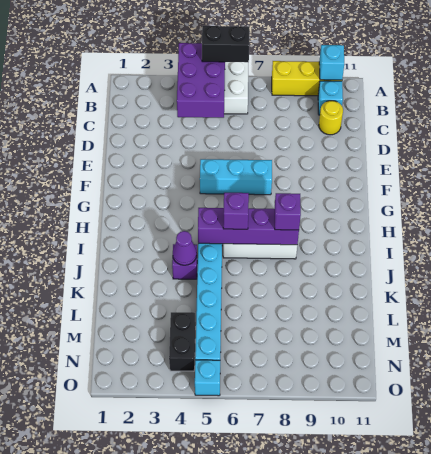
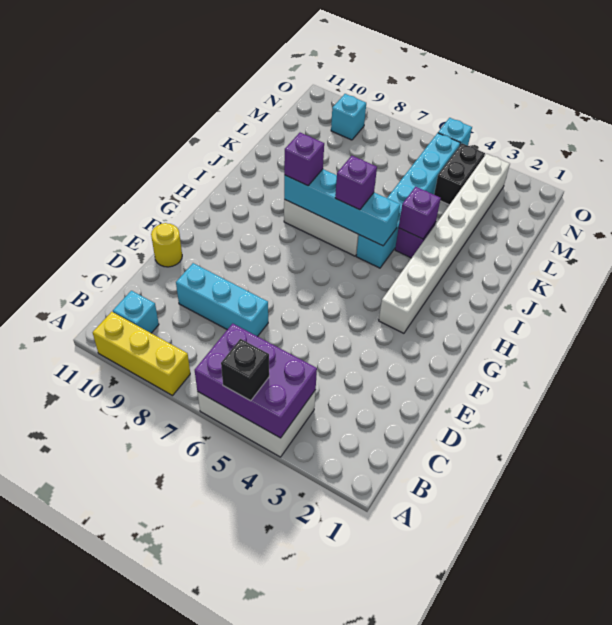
purple brick A4:C5 level 2 -> purple brick A4:B6 level 2
black brick A5:A6 level 3 -> black brick A5 level 3
cyan brick A10 level 2 -> cyan brick N9 level 1
yellow round brick C10 level 1 -> yellow round brick E11 level 1
cyan brick F5:F7 level 1 -> cyan brick D7:D9 level 1
none -> white brick G3:N3 level 1
purple brick I5:I8 level 2 -> cyan brick I5:I8 level 2
purple cone J4 level 2 -> purple brick J4 level 2

